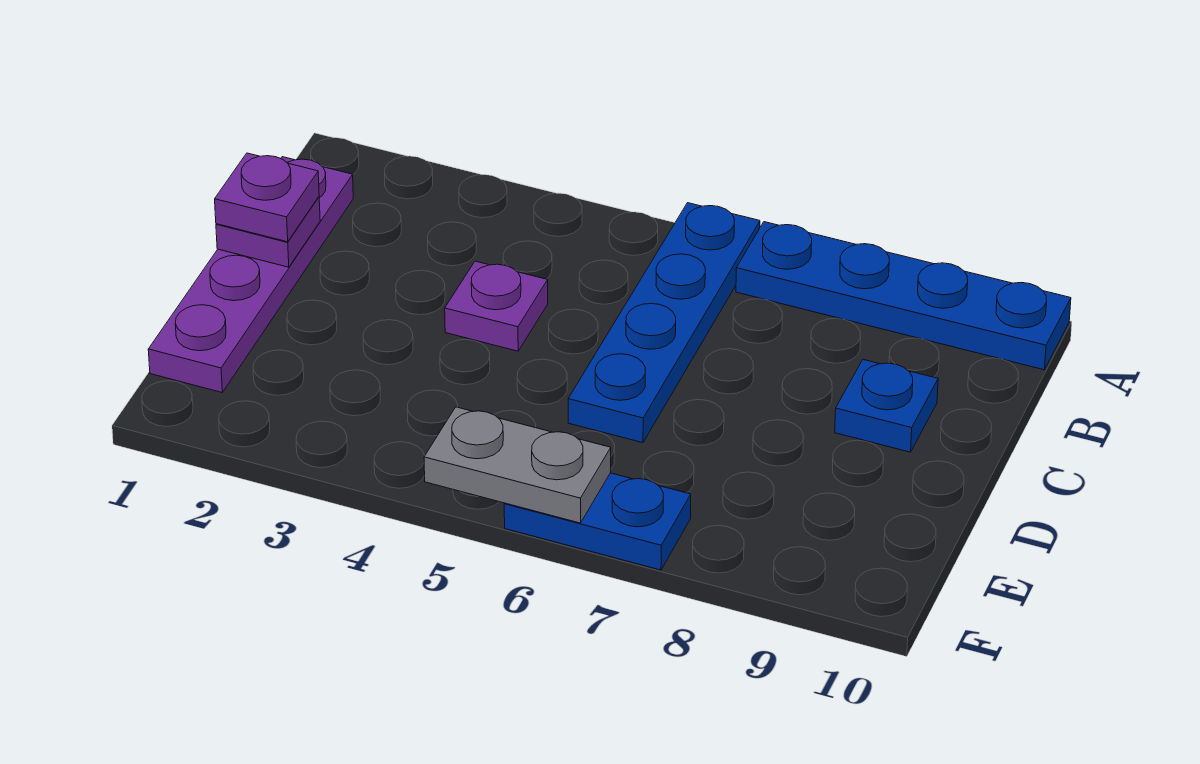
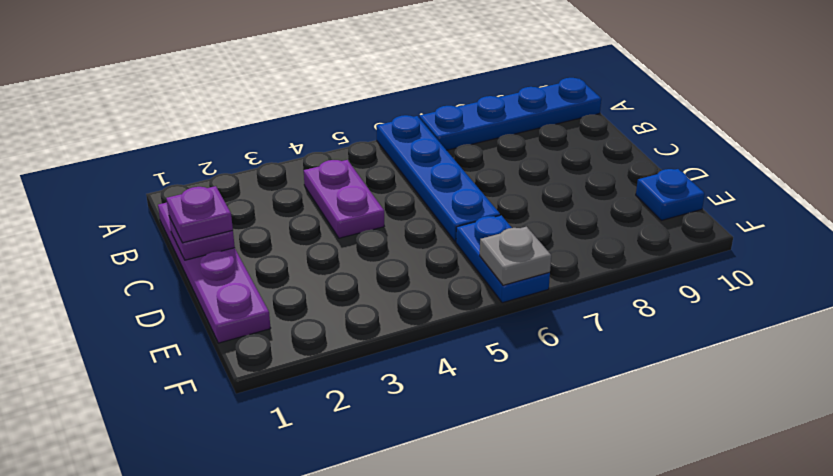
purple plate C4 level 1 -> purple plate B4:C4 level 1
blue plate C9 level 1 -> blue plate E10 level 1
grey plate F5:F6 level 2 -> grey plate F6 level 2
blue plate F6:F7 level 1 -> blue plate E6:F6 level 1

